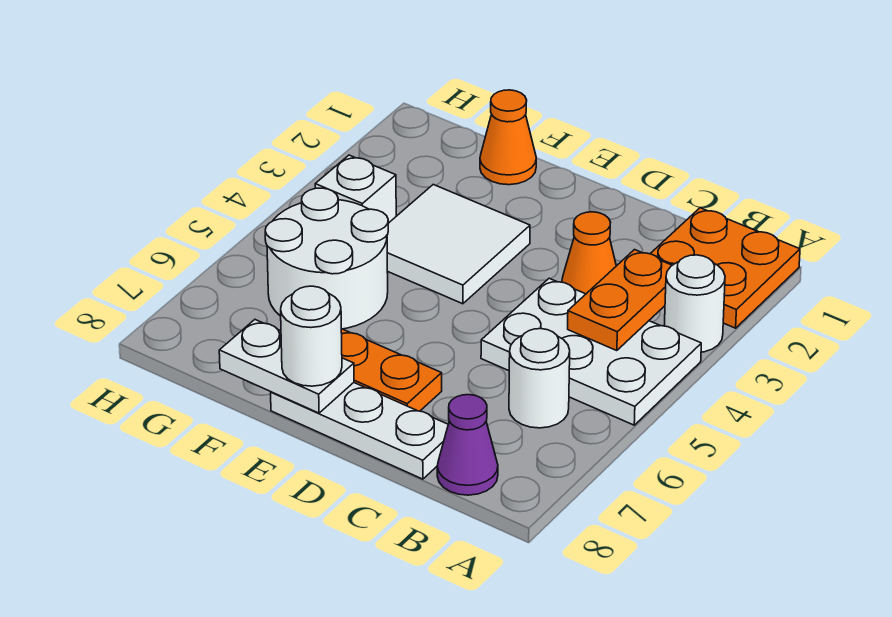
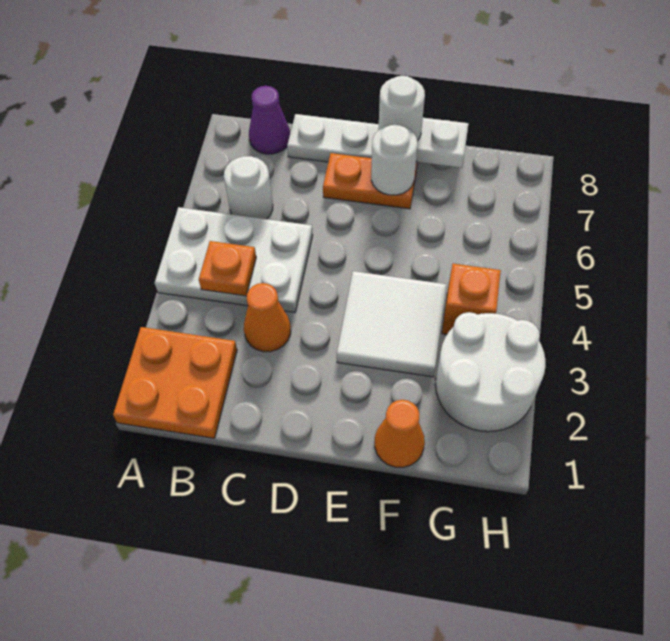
white round brick A3 level 1 -> white round brick E7 level 2
orange plate B3:B4 level 2 -> orange plate B4 level 2
white round brick F5:G6 level 1 -> white round brick G2:H3 level 1
white brick G4 level 1 -> orange brick G4 level 1

